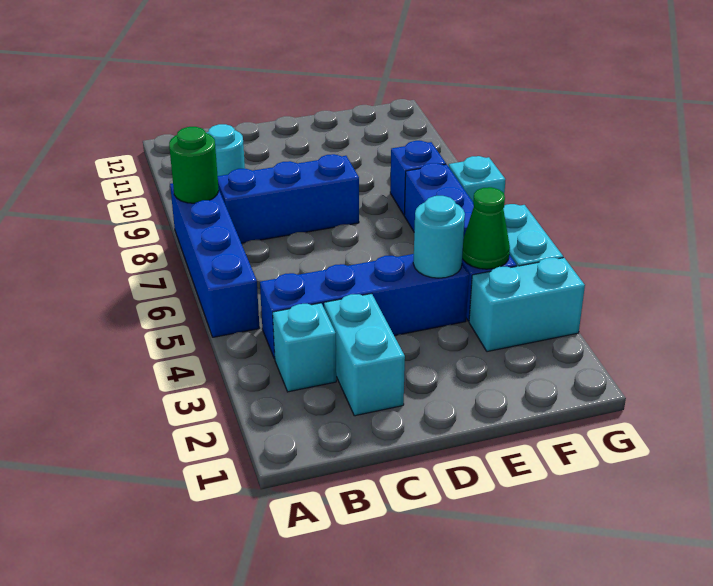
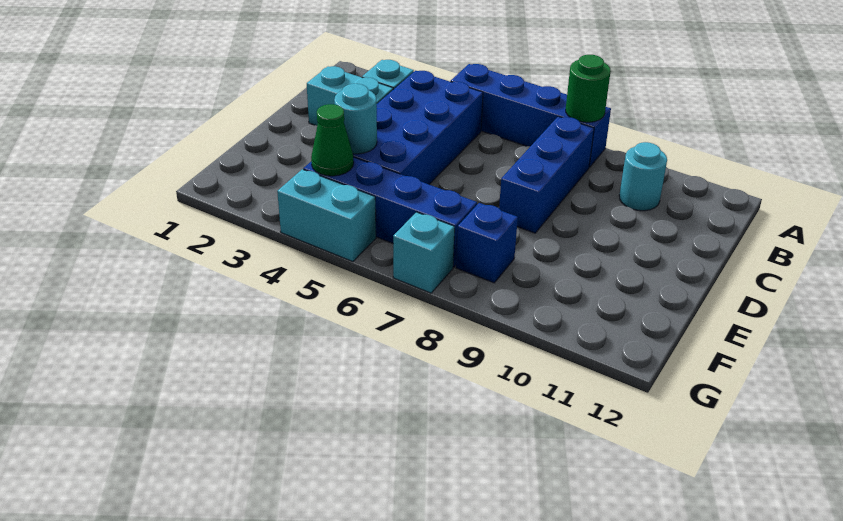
blue brick B4:E4 level 1 -> blue brick B4:E5 level 1
cyan brick F3:G3 level 1 -> none

